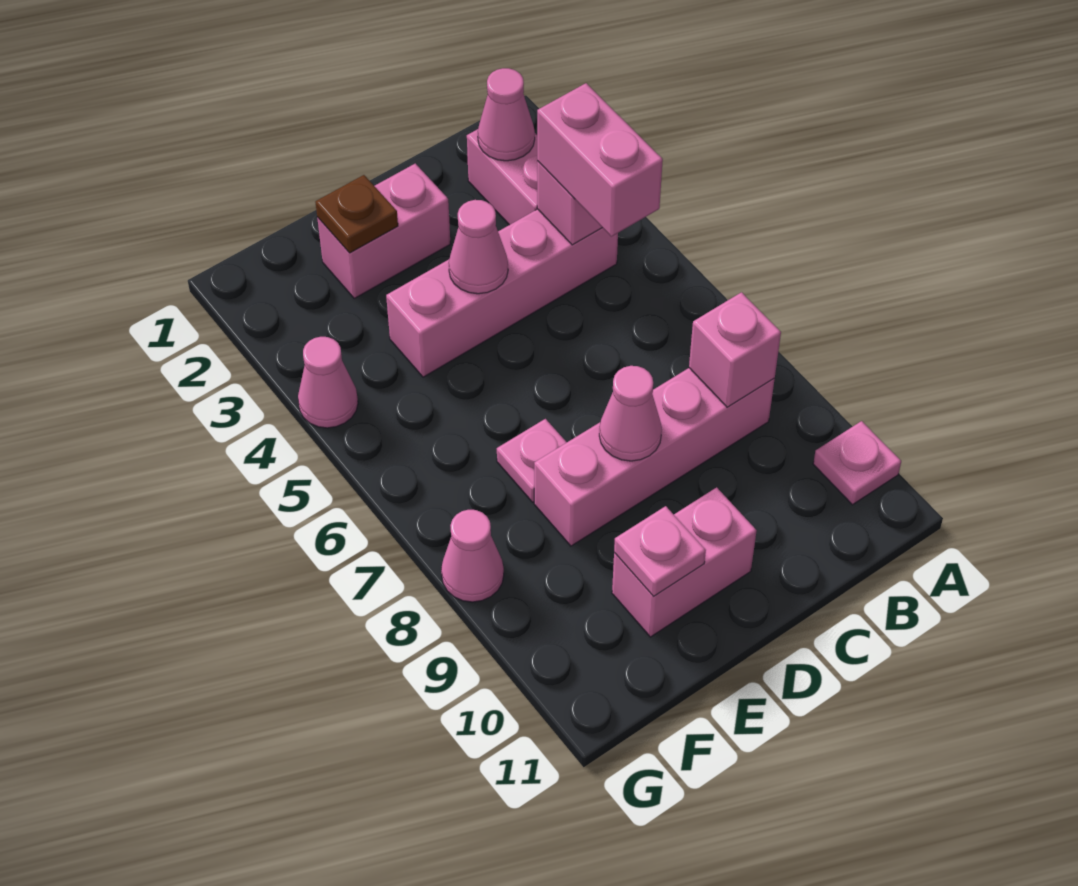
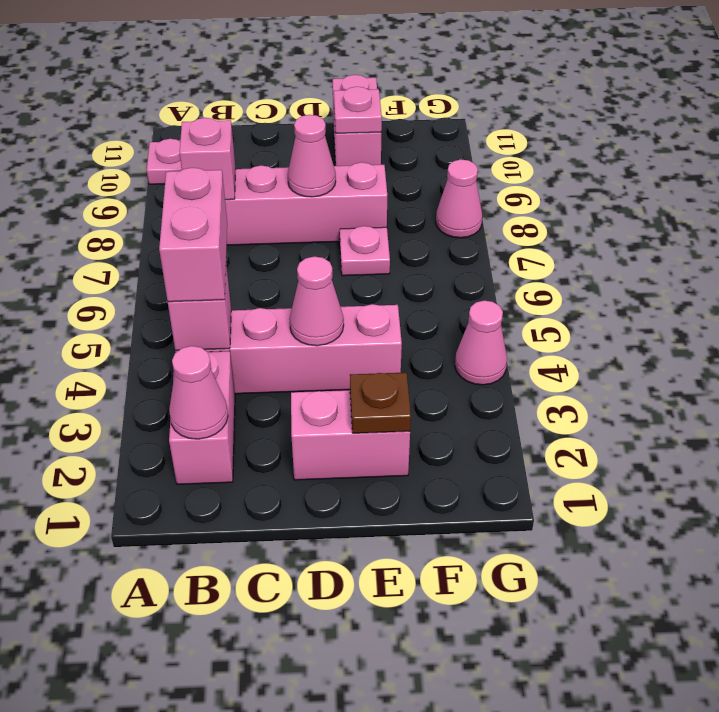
pink brick D10:E10 level 1 -> pink brick E10:E11 level 1

